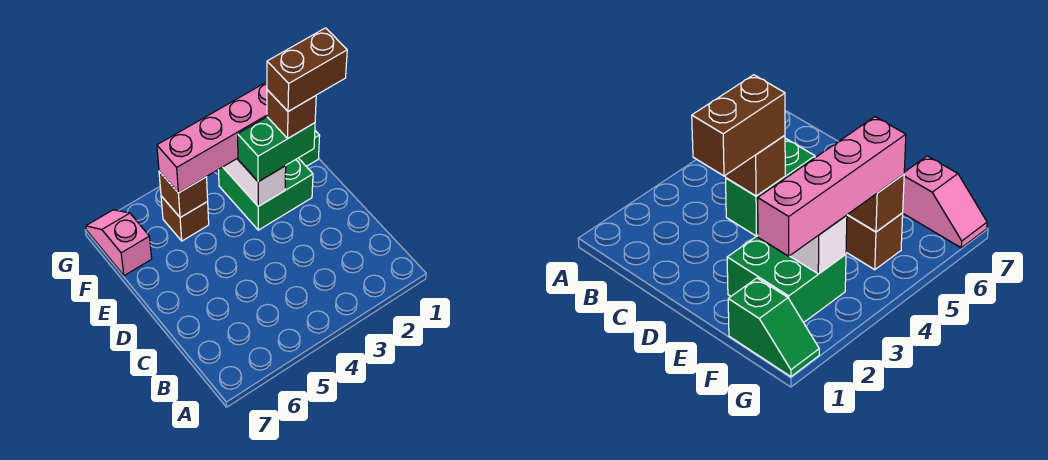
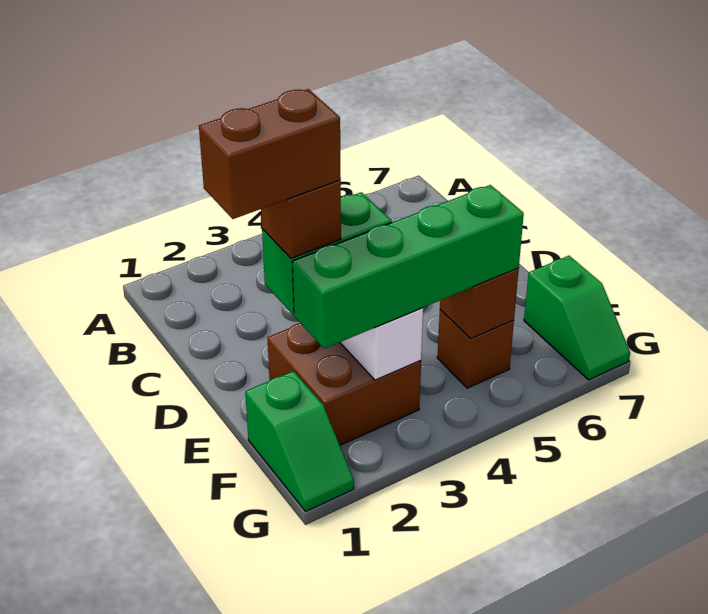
green brick E2:F3 level 1 -> brown brick E2:F3 level 1
pink brick F2:F5 level 3 -> green brick F2:F5 level 3
pink slope F7:G7 level 1 top F -> green slope F7:G7 level 1 top F

